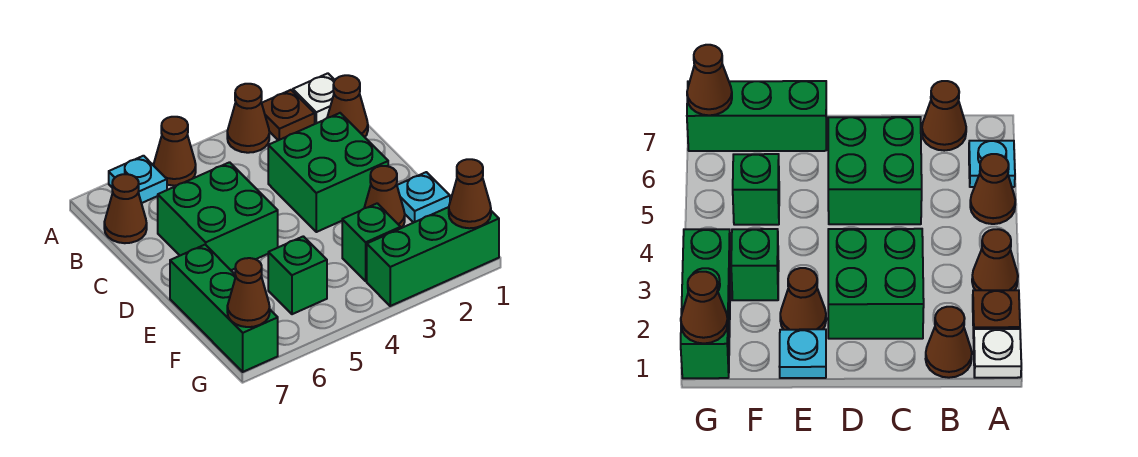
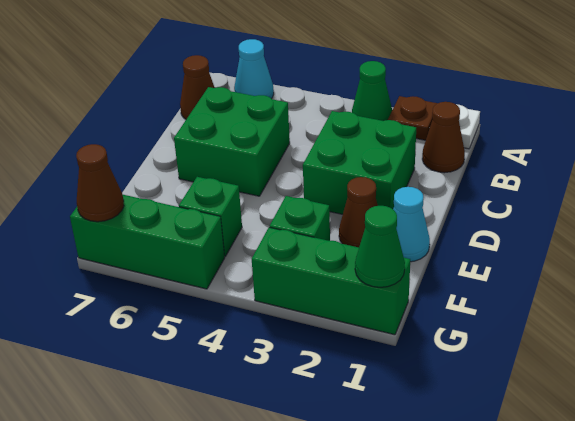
brown cone A3 level 1 -> green cone A3 level 1
brown cone A5 level 1 -> none
cyan plate A6 level 1 -> cyan cone A6 level 1
cyan plate E1 level 1 -> cyan cone E1 level 1
green brick E7:G7 level 1 -> green brick G5:G7 level 1
brown cone G1 level 2 -> green cone G1 level 2

